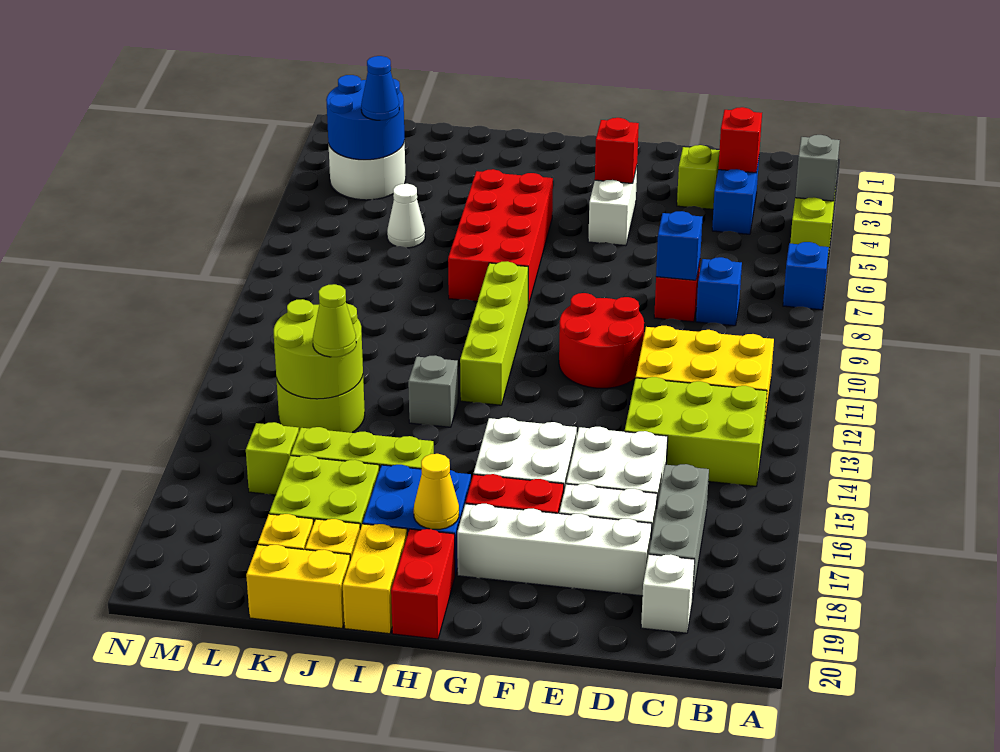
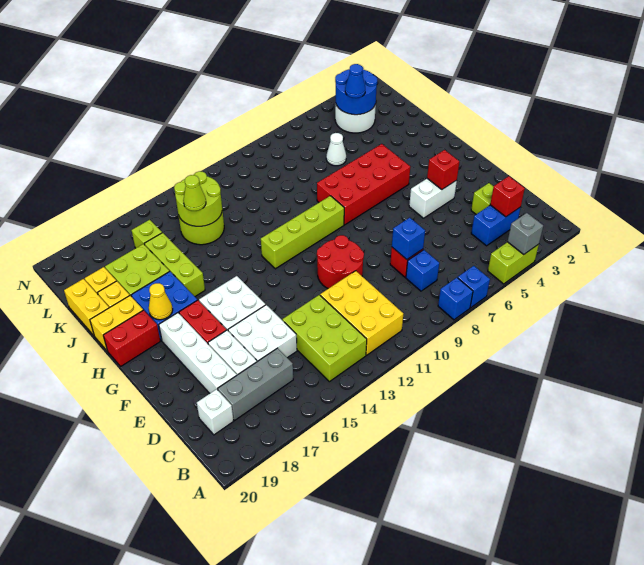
none -> blue brick A8 level 1
grey brick I13 level 1 -> none

